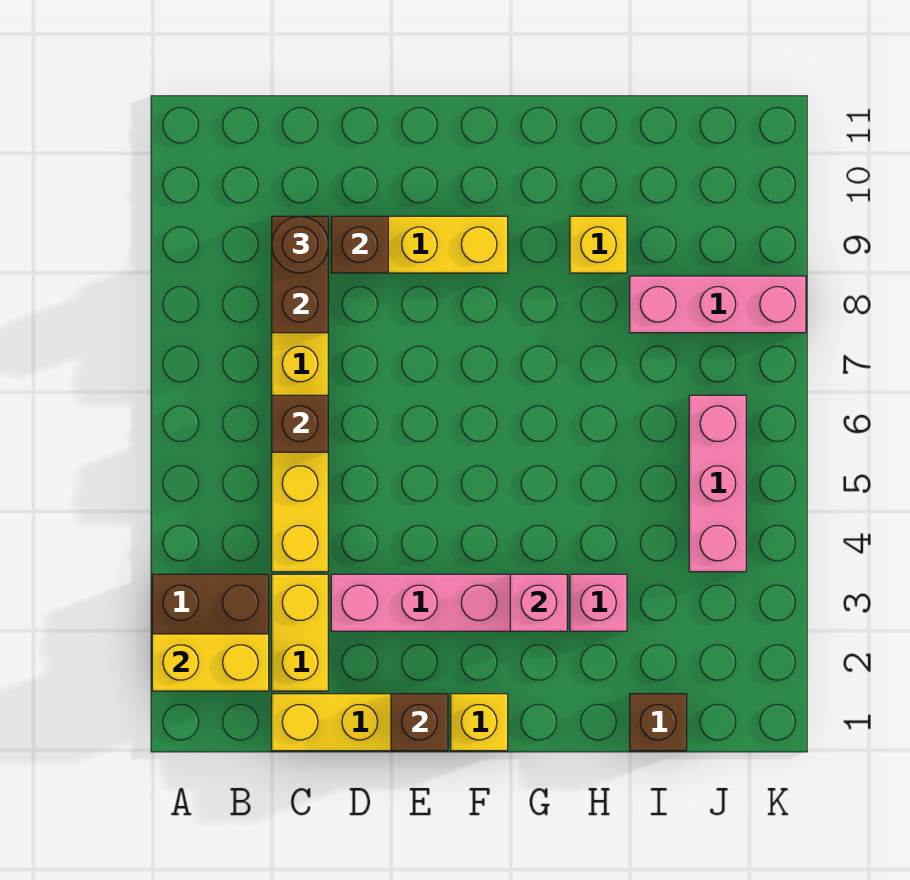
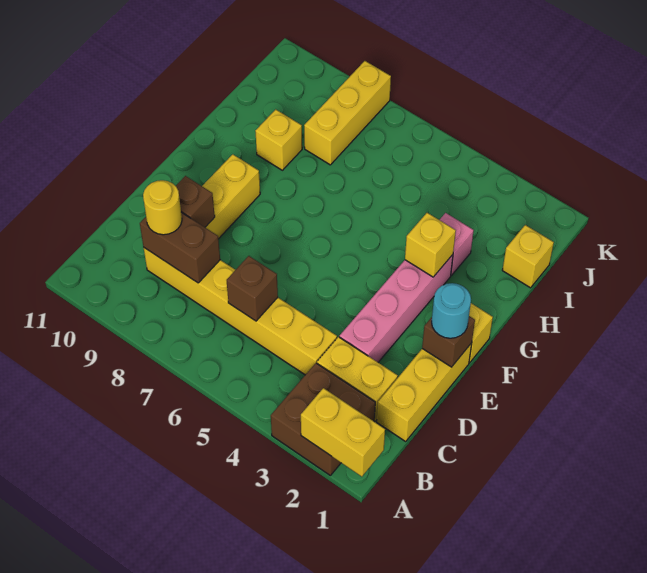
yellow brick A2:B2 level 2 -> yellow brick A1:A2 level 2
brown round brick C9 level 3 -> yellow round brick C9 level 3
none -> cyan round brick E1 level 3
pink brick G3 level 2 -> yellow brick G3 level 2
brown brick I1 level 1 -> yellow brick I1 level 1
pink brick I8:K8 level 1 -> yellow brick I8:K8 level 1
pink brick J4:J6 level 1 -> none

